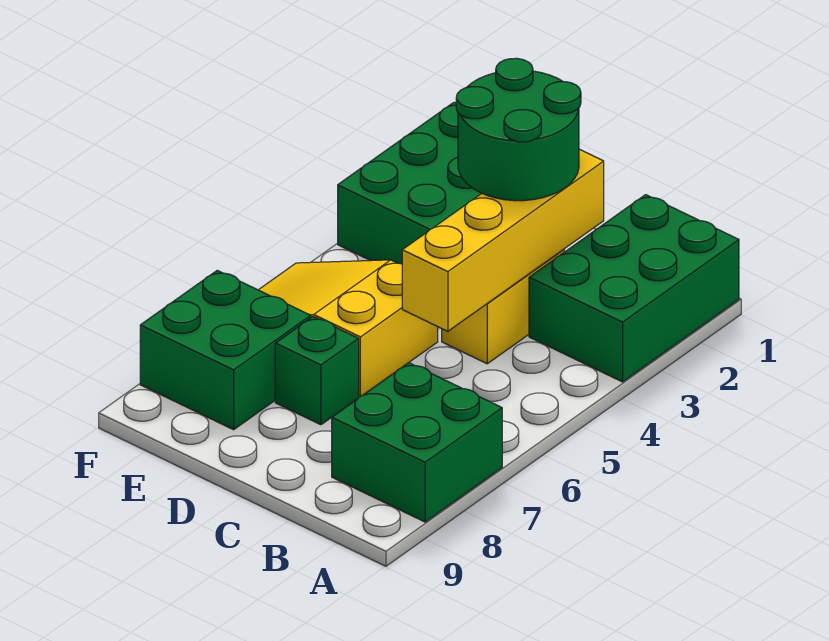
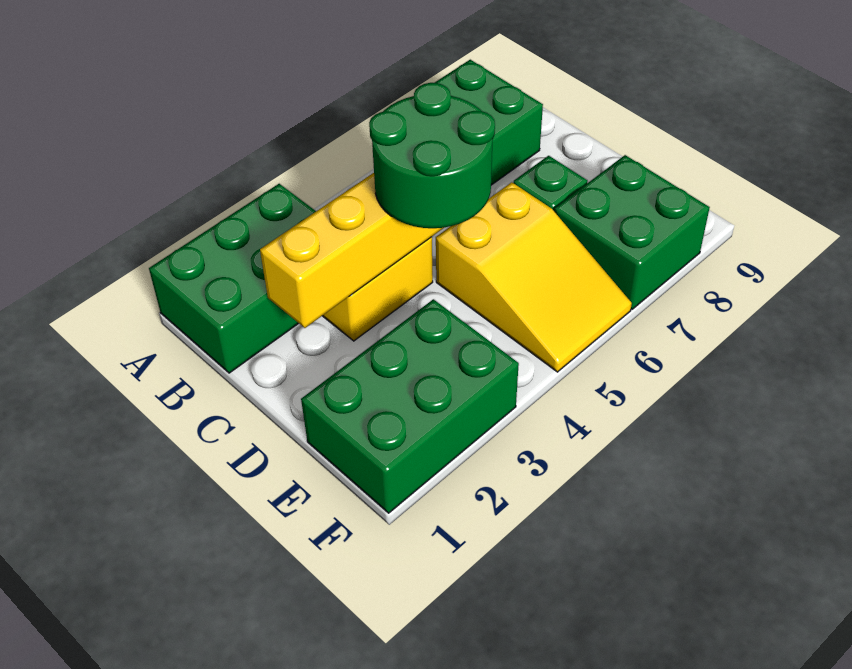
green round brick C2:D3 level 3 -> green round brick C4:D5 level 3

